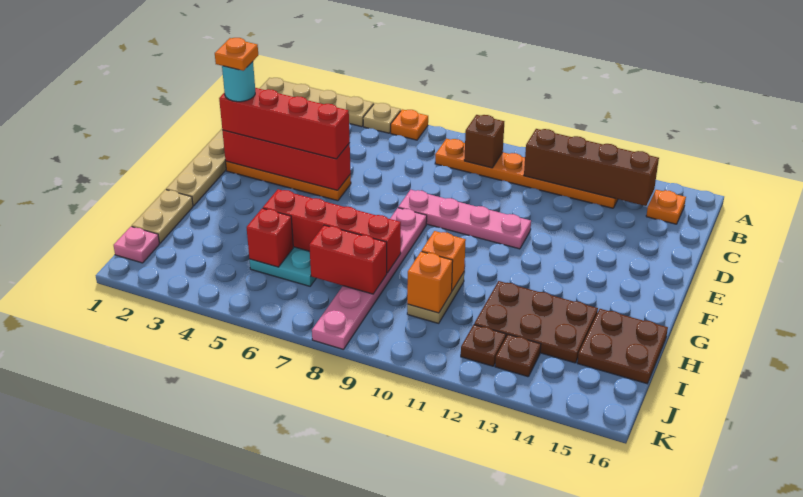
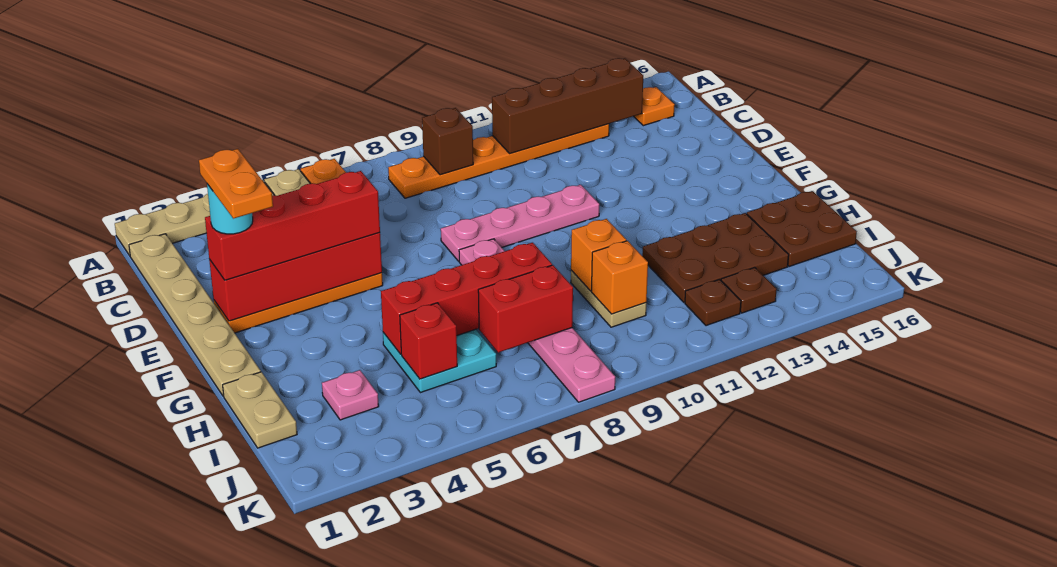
orange plate E2 level 5 -> orange plate E2:F2 level 5
pink plate J1 level 1 -> pink plate I3 level 1

